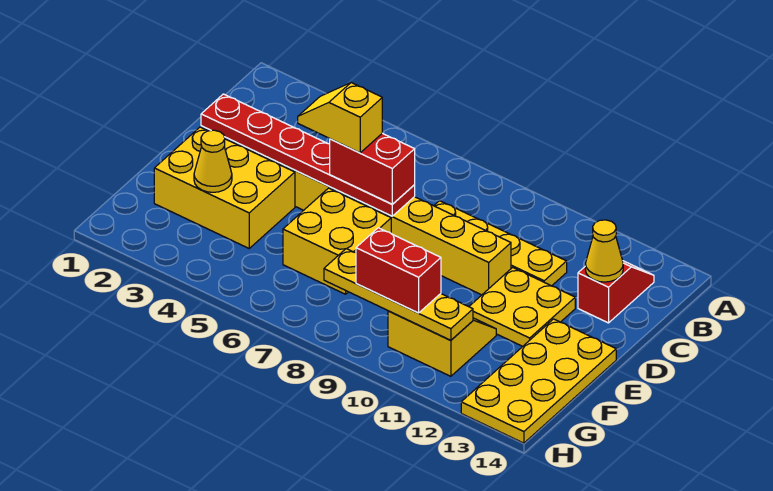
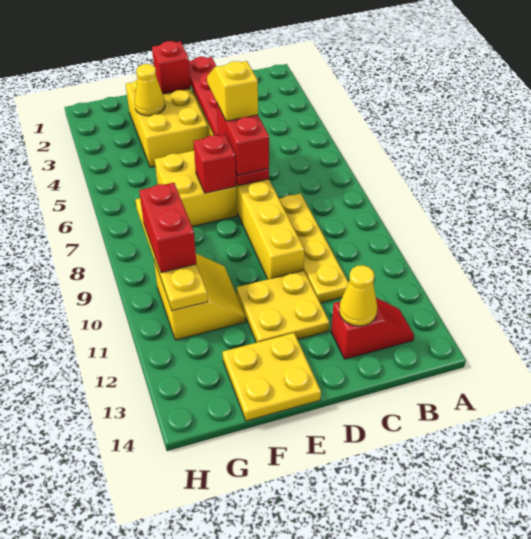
none -> red brick E2 level 2
none -> red brick E7 level 2
yellow plate E13:H14 level 1 -> yellow plate E13:F14 level 1

